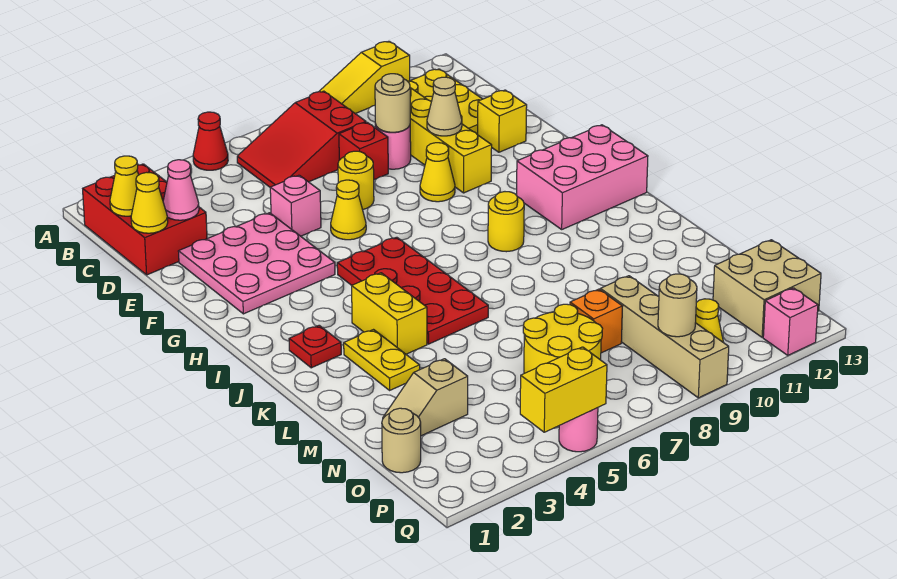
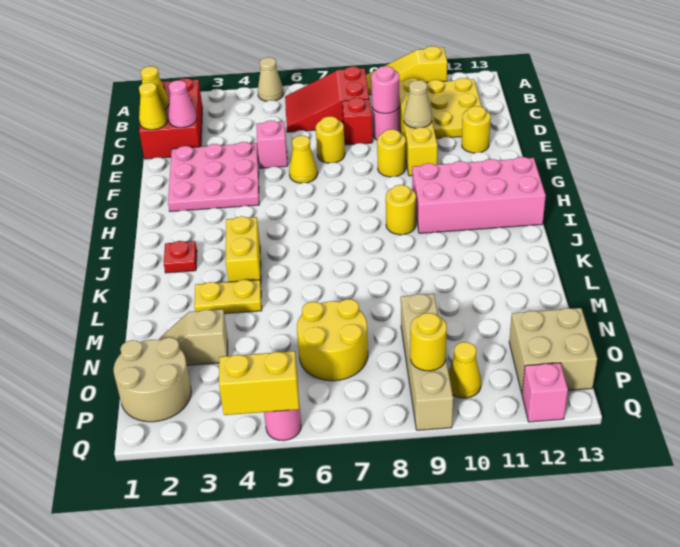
red cone A5 level 1 -> tan cone A5 level 1
tan round brick D9 level 2 -> pink round brick D9 level 2
yellow brick E12 level 1 -> yellow round brick E12 level 1
yellow cone F9 level 1 -> yellow round brick F9 level 1
red plate H5:K6 level 1 -> none
pink brick H11:I13 level 1 -> pink brick H10:I13 level 1
yellow plate K3:L3 level 1 -> yellow plate L3:L4 level 1
orange brick N8 level 1 -> none
tan round brick O1 level 1 -> tan round brick O1:P2 level 1
tan round brick P9 level 2 -> yellow round brick P9 level 2

